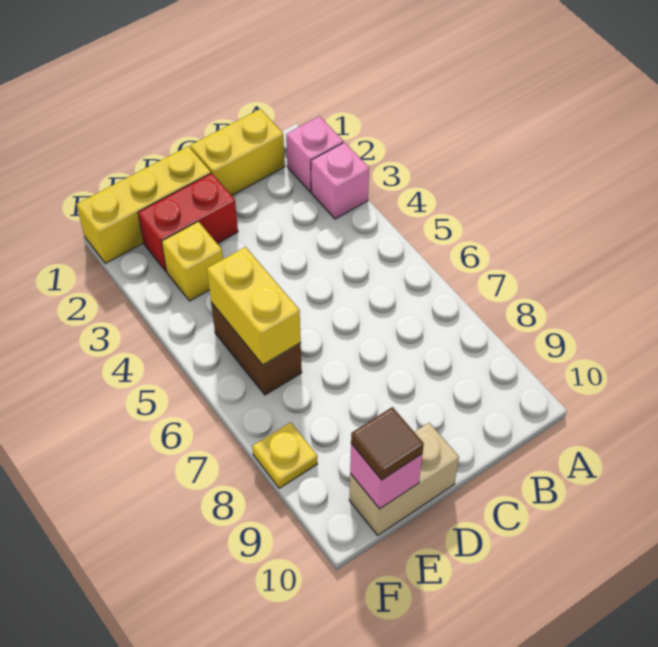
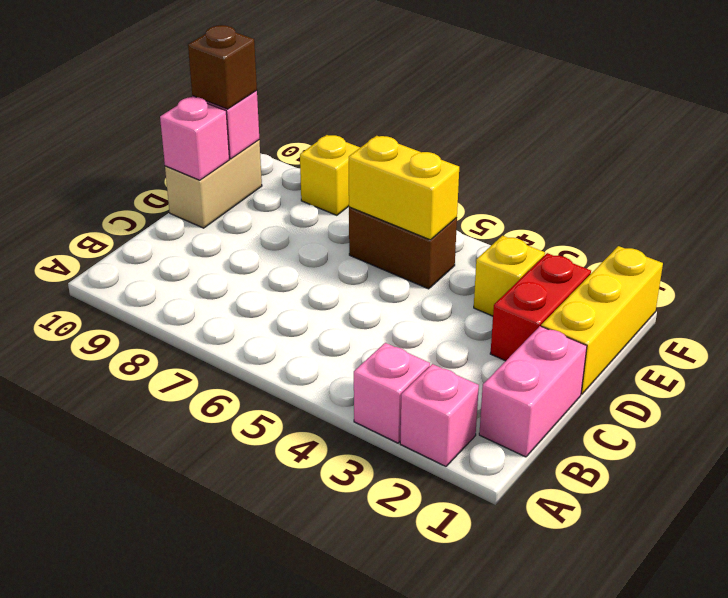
yellow brick B1:C1 level 1 -> pink brick B1:C1 level 1
none -> pink brick D10 level 2
brown tile E10 level 3 -> brown brick E10 level 3
yellow plate F8 level 1 -> yellow brick F8 level 1

